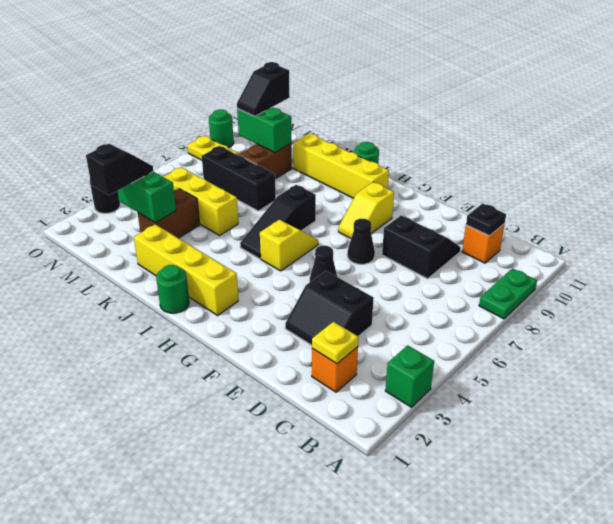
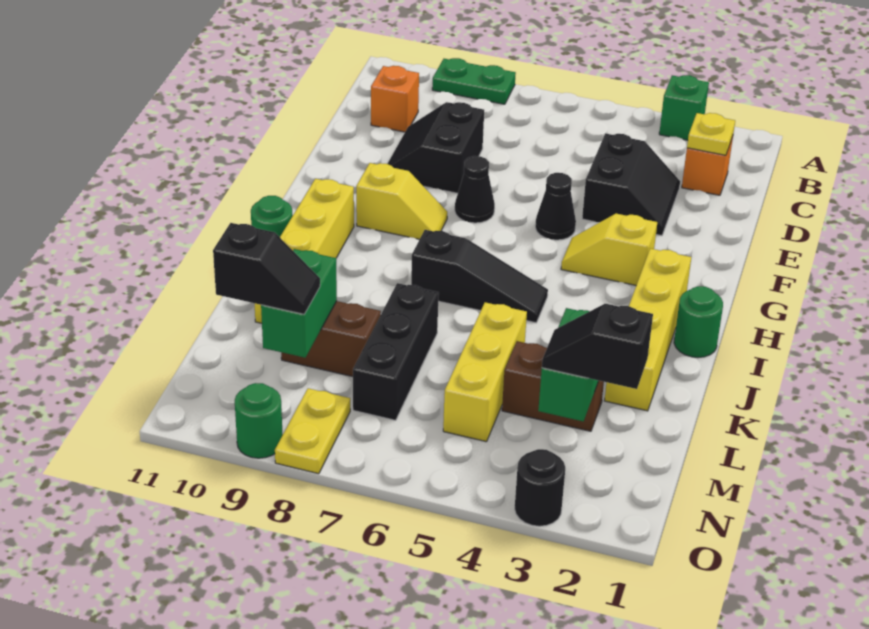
black plate C10 level 2 -> none
yellow slope H5:H6 level 1 top 5 -> yellow slope G3:G4 level 1 top 3

